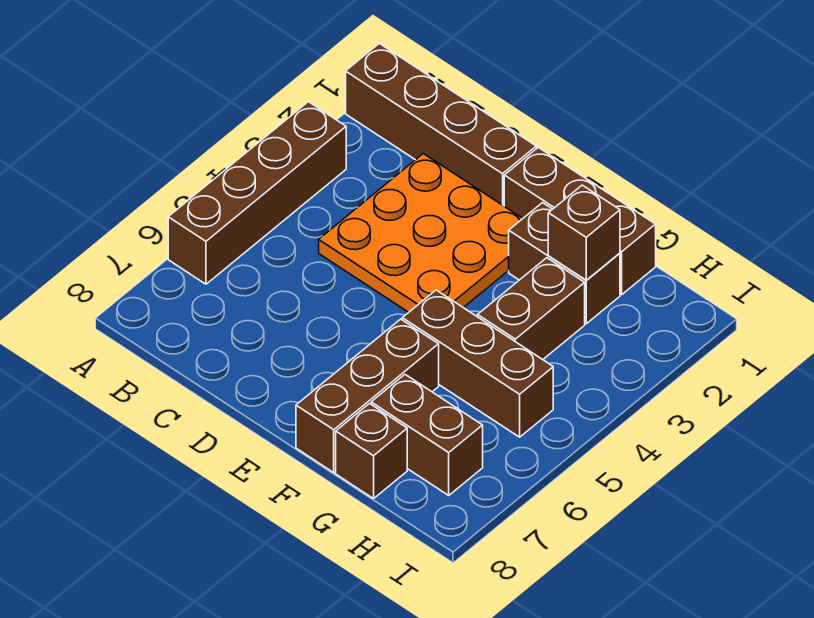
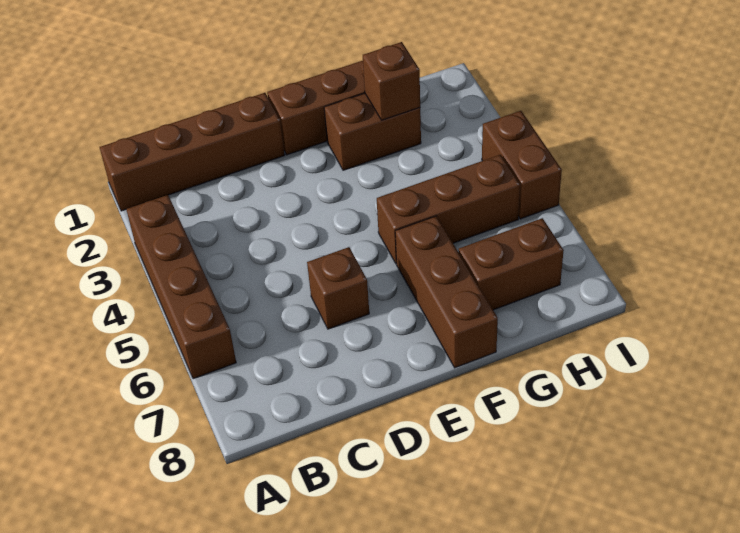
orange plate C2:E4 level 1 -> none
brown brick G3:G4 level 1 -> brown brick I4:I5 level 1
brown brick G8 level 1 -> brown brick D6 level 1

